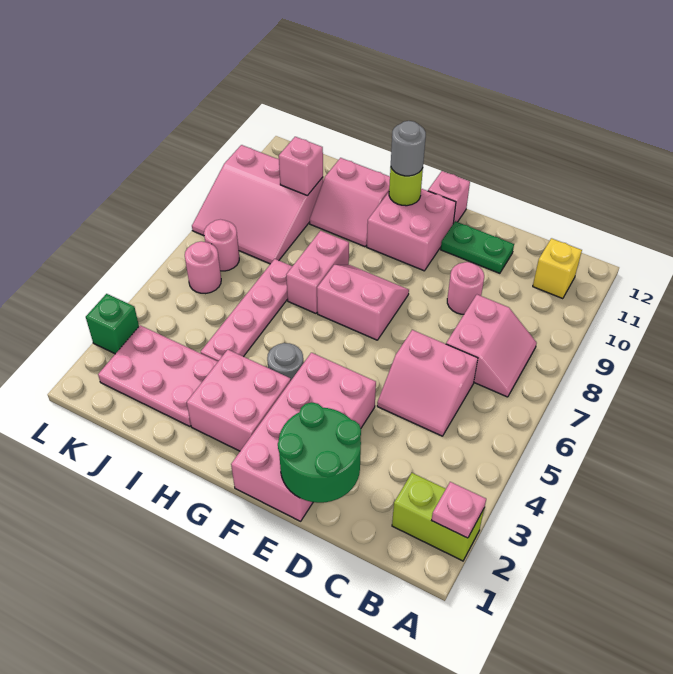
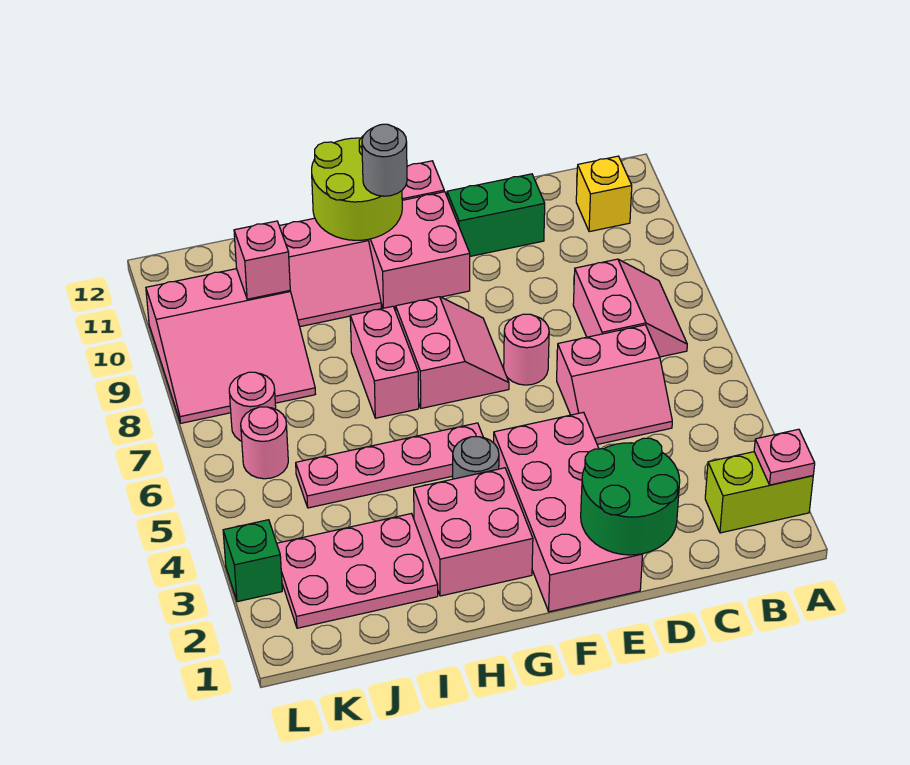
pink round brick D9 level 1 -> pink round brick E7 level 1
green plate D11:E11 level 1 -> green brick D11:E11 level 1
pink slope F7:G8 level 1 top 7 -> pink slope F7:G8 level 1 top G
lime round brick G11 level 2 -> lime round brick G11:H12 level 2
pink plate I4:I7 level 1 -> pink plate G5:J5 level 1

